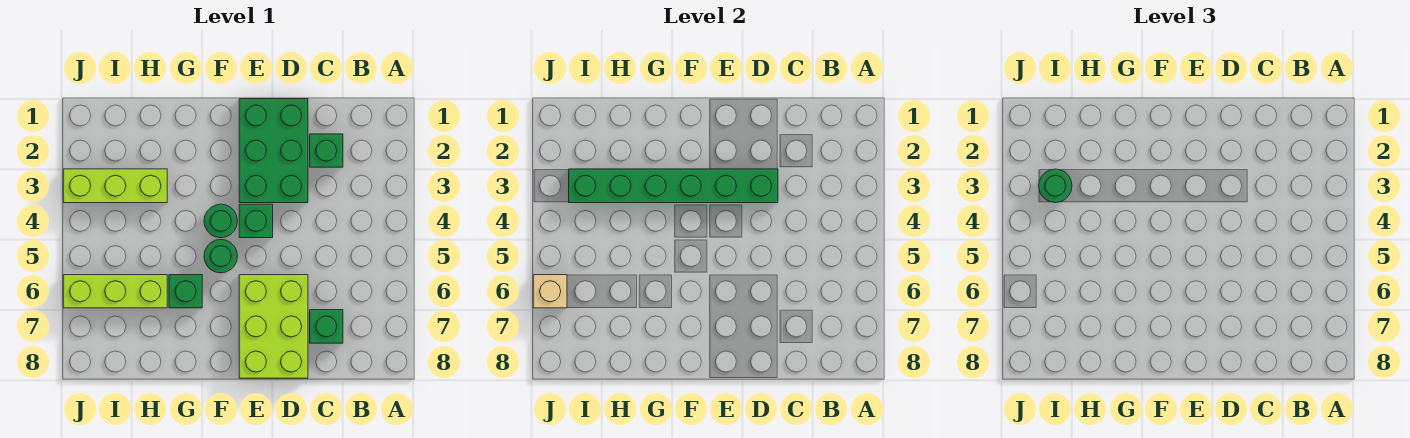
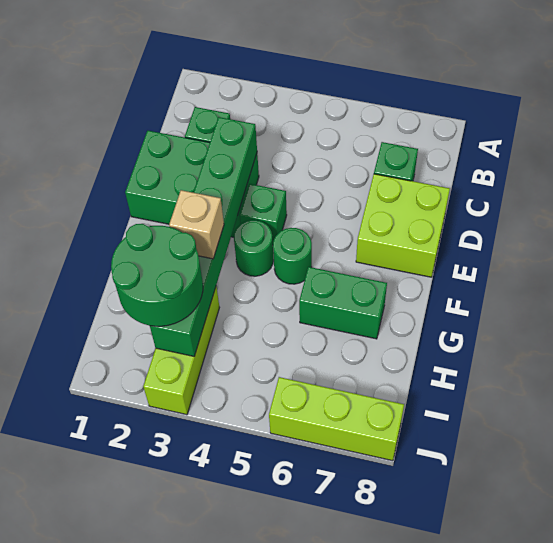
lime brick D6:E8 level 1 -> lime brick D7:E8 level 1
green brick G6 level 1 -> green brick G6:G7 level 1
lime brick H6:J6 level 1 -> lime brick J6:J8 level 1
green round brick I3 level 3 -> green round brick H2:I3 level 3
tan brick J6 level 2 -> tan brick G3 level 3

